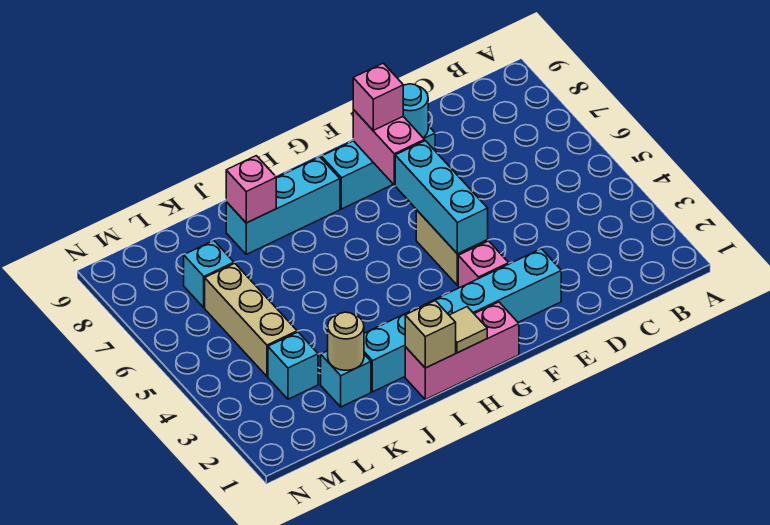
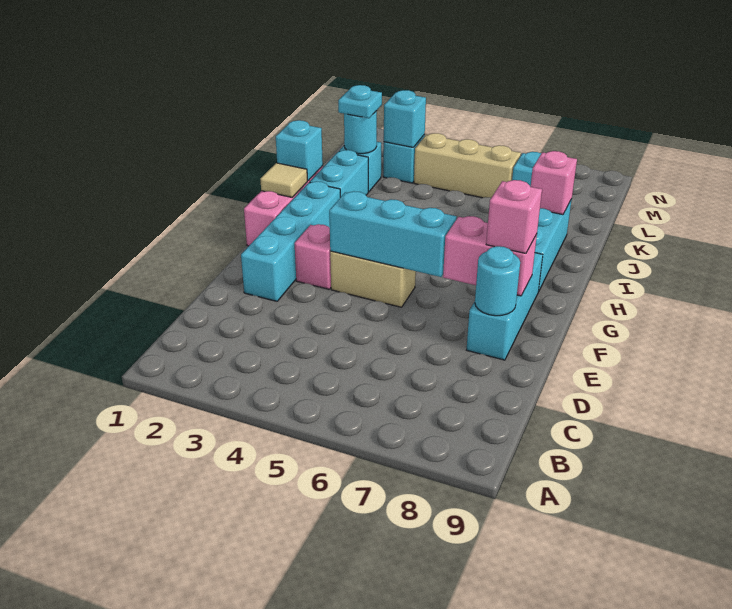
tan brick I1 level 2 -> cyan brick I1 level 2
tan round brick K2 level 2 -> cyan round brick K2 level 2
none -> cyan plate K2 level 3
none -> cyan brick L3 level 2

